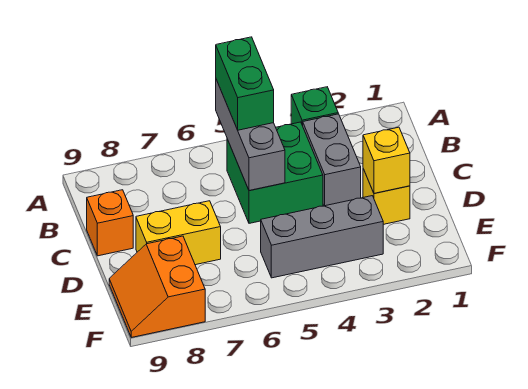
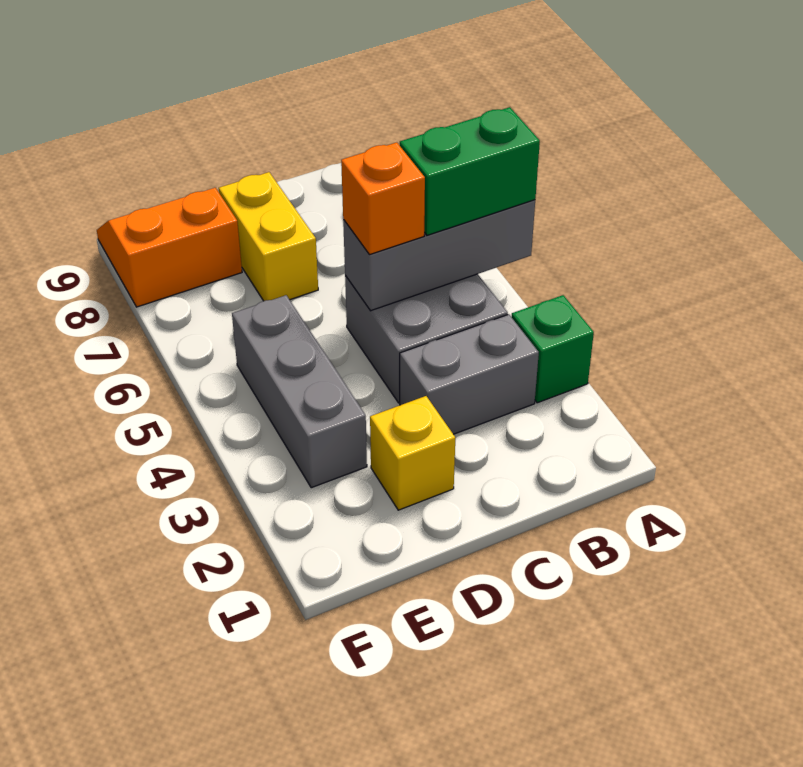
green brick B4:C5 level 1 -> grey brick B4:C5 level 1
orange brick C9 level 1 -> orange brick C5 level 3
yellow brick D2 level 2 -> none

